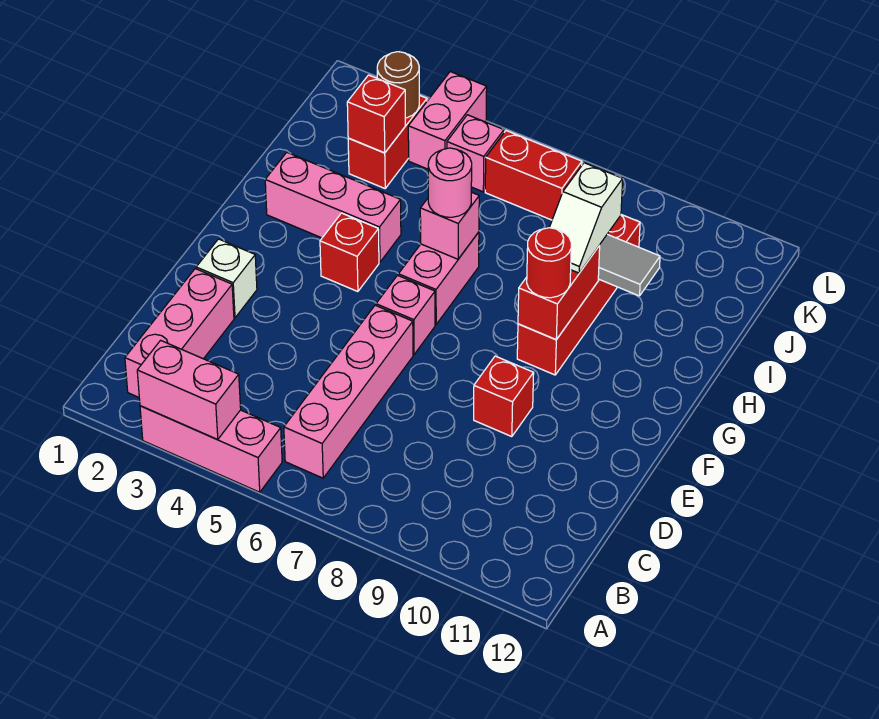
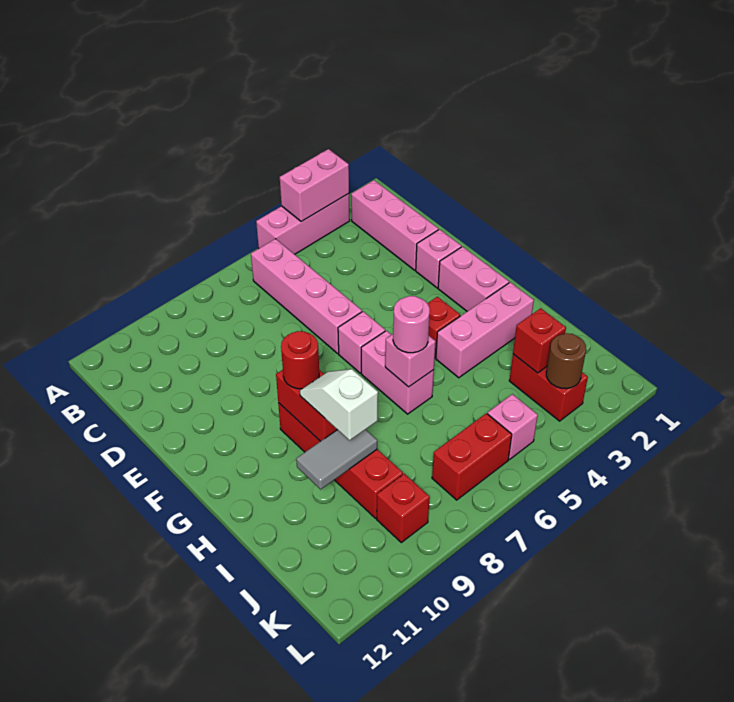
white brick E2 level 1 -> pink brick E2 level 1
red brick E9 level 1 -> red brick K9 level 1
pink brick K4:L4 level 1 -> pink brick F2:G2 level 1

